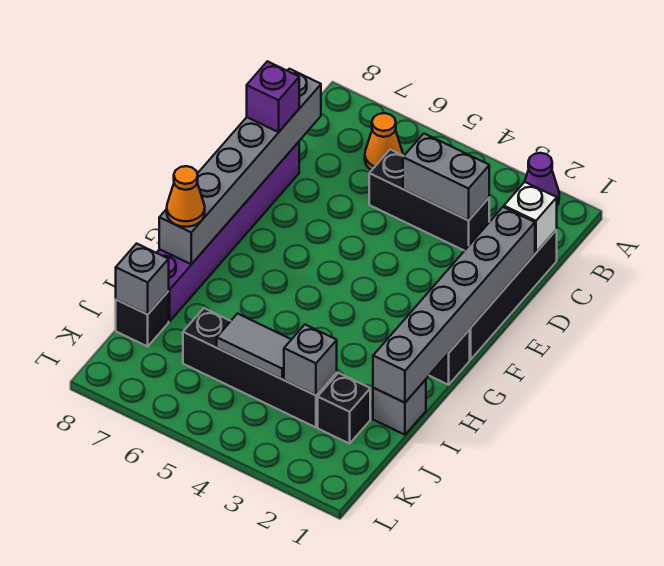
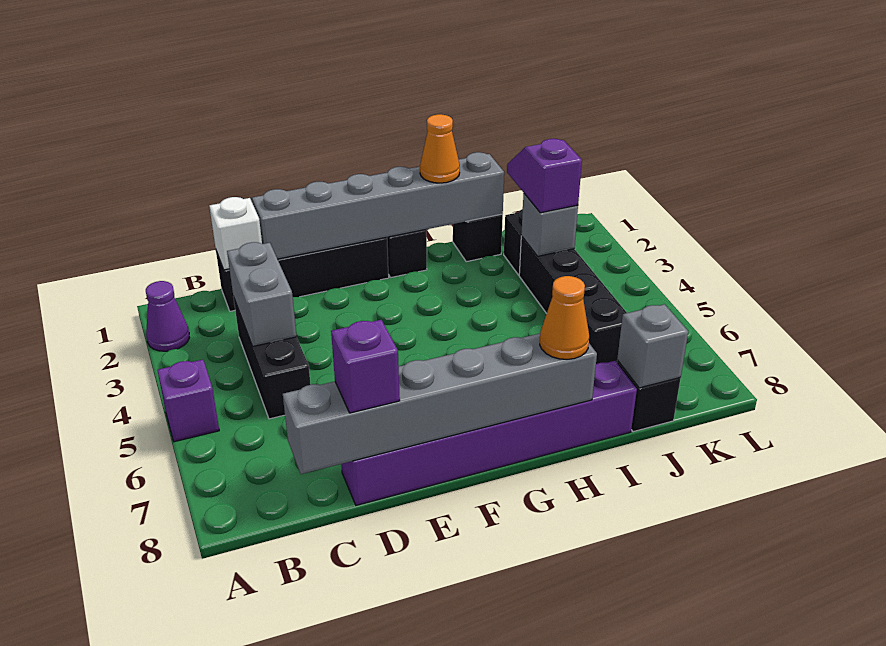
none -> purple brick A5 level 1
orange cone B6 level 1 -> orange cone H1 level 3
grey brick I1 level 1 -> black brick I1 level 1
none -> purple slope J2:J3 level 3 top 3
grey tile J4:J5 level 2 -> none

